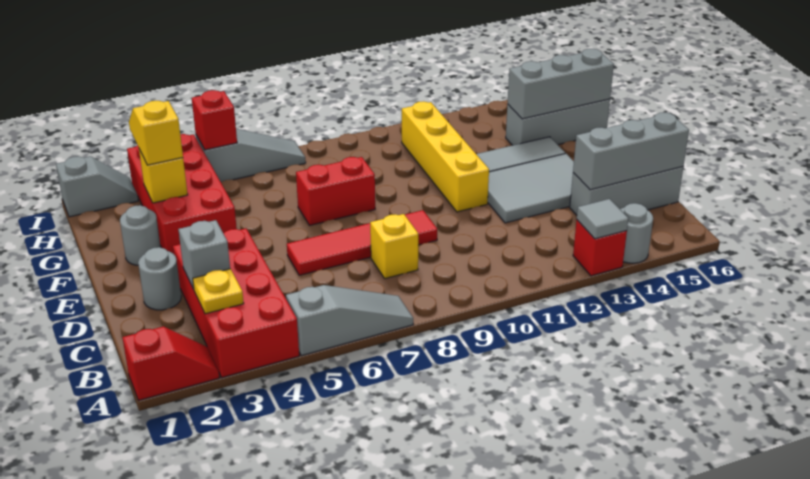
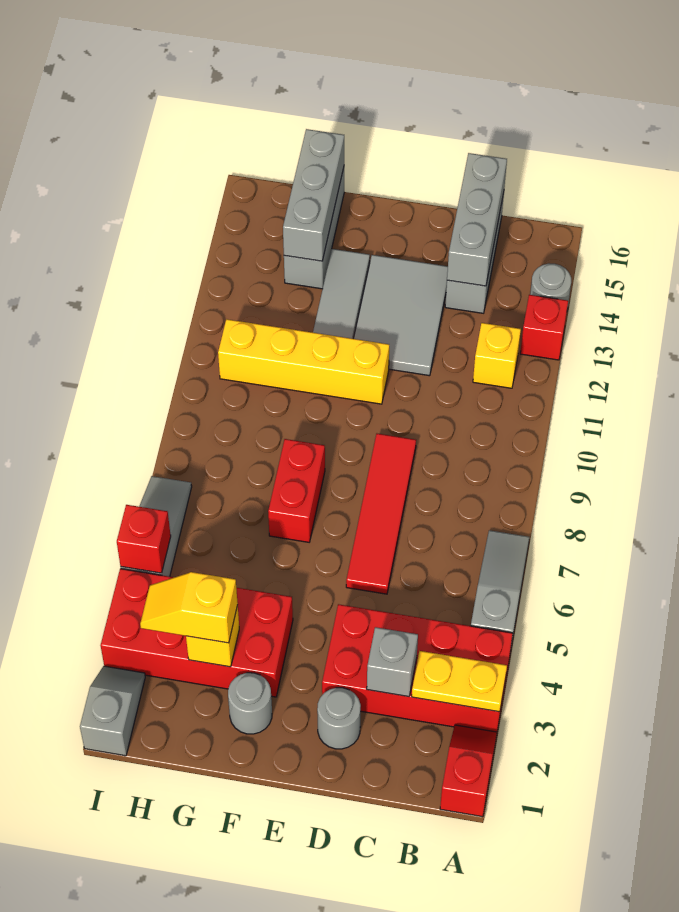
grey tile A13 level 2 -> none
yellow plate B3 level 2 -> yellow plate A3:B3 level 2
yellow brick C8 level 1 -> yellow brick B12 level 1

